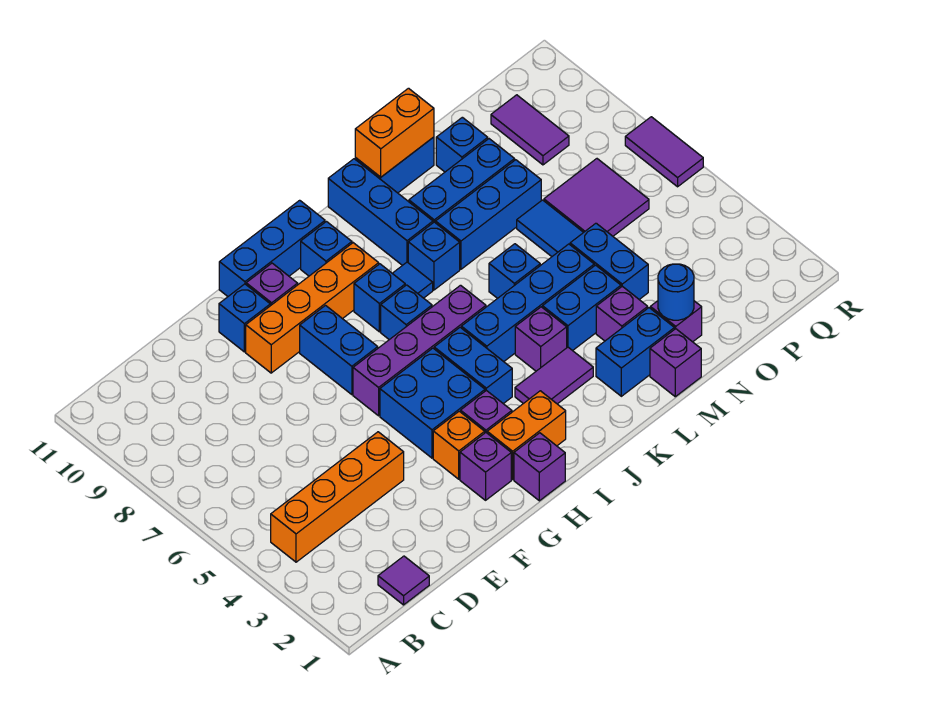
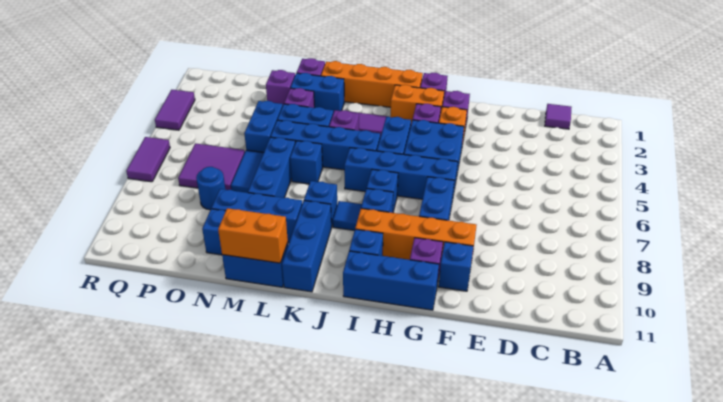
orange brick B4:E4 level 1 -> orange brick I1:L1 level 1
purple brick G6:J6 level 1 -> blue brick G6:J6 level 1
blue brick L8:N8 level 1 -> blue brick M6:M8 level 1
blue round brick N2 level 2 -> blue round brick O8 level 1
purple tile P9:P10 level 1 -> purple tile R3:R4 level 1

